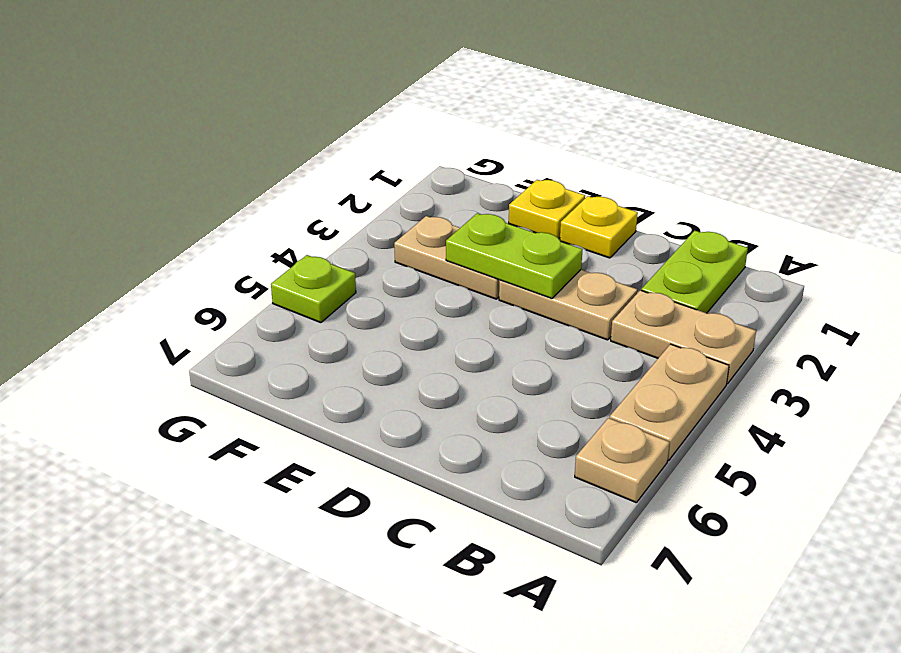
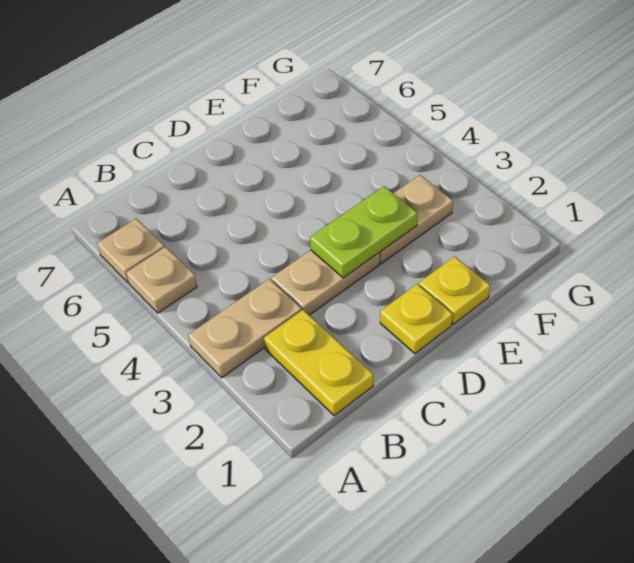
tan plate A4:A5 level 1 -> tan plate A5 level 1
lime plate B1:B2 level 1 -> yellow plate B1:B2 level 1
lime plate G5 level 1 -> none

